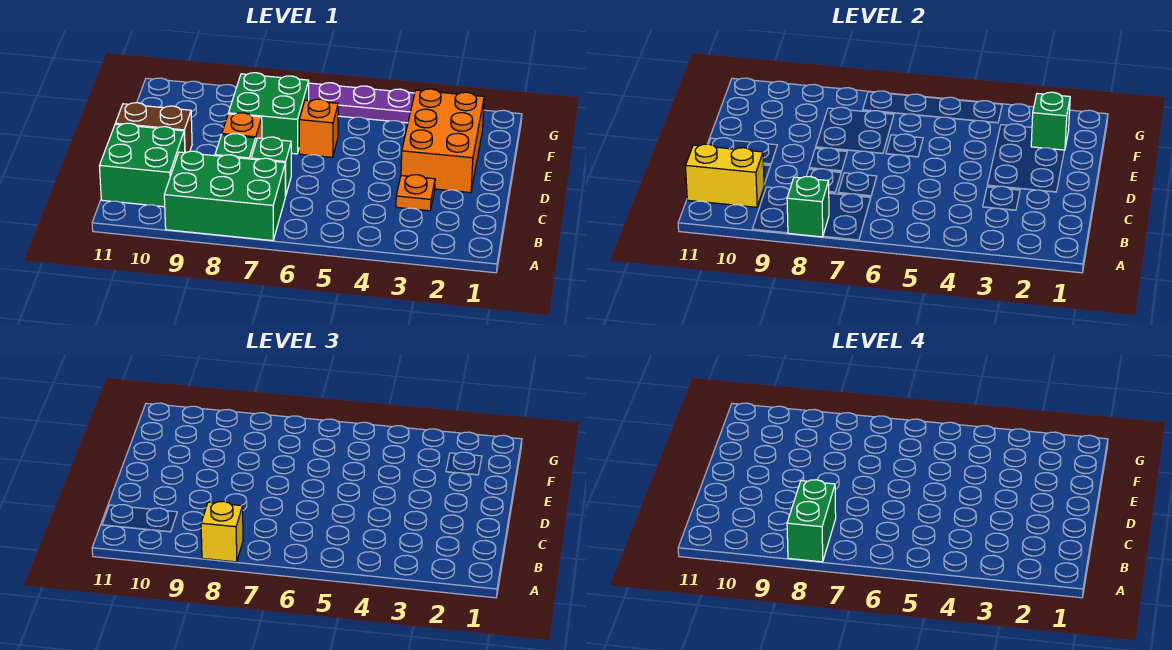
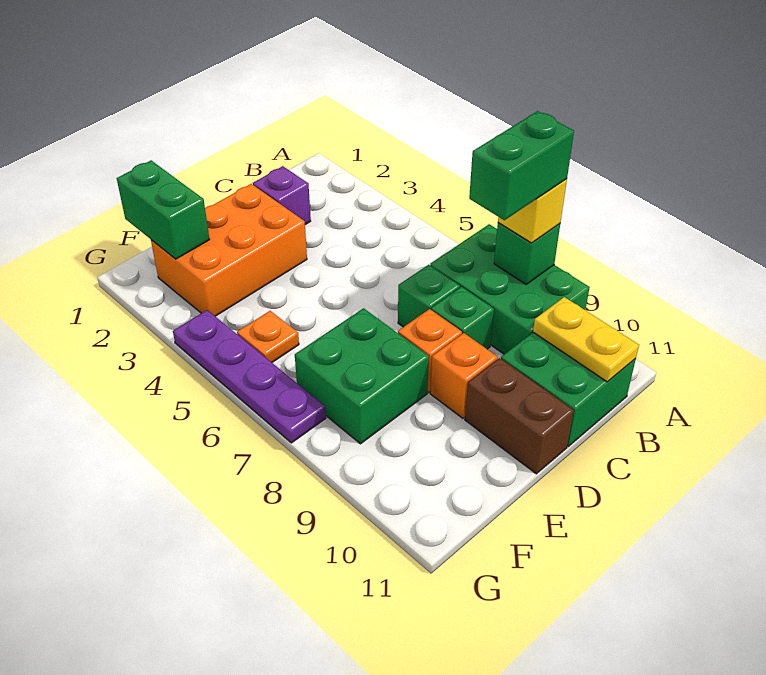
yellow brick B10:B11 level 2 -> yellow plate B10:B11 level 2
none -> purple brick C2 level 1
orange plate C3 level 1 -> orange plate F5 level 1
orange brick E6 level 1 -> orange brick D9 level 1
green brick F2 level 2 -> green brick F1:F2 level 2

